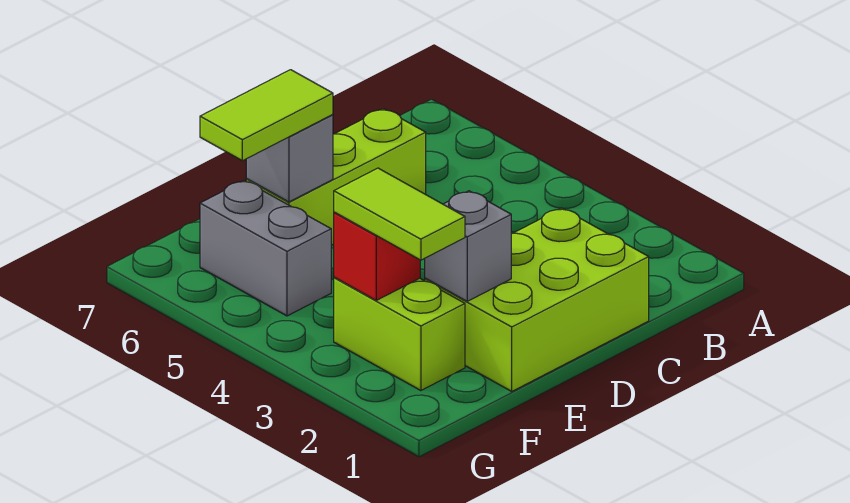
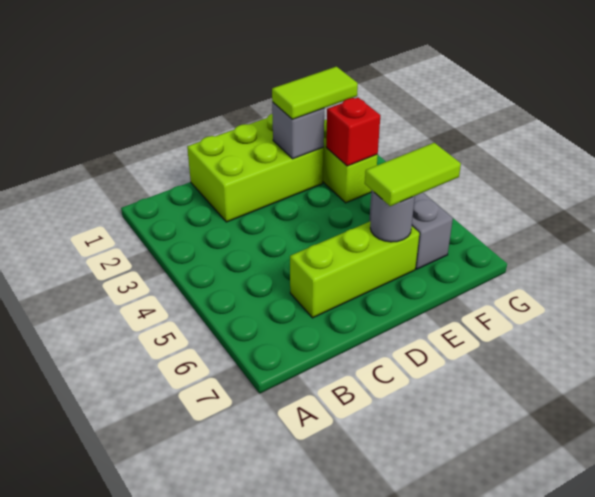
grey brick E6 level 2 -> grey round brick E6 level 2
lime tile F2:F3 level 3 -> lime tile E2:F2 level 3

